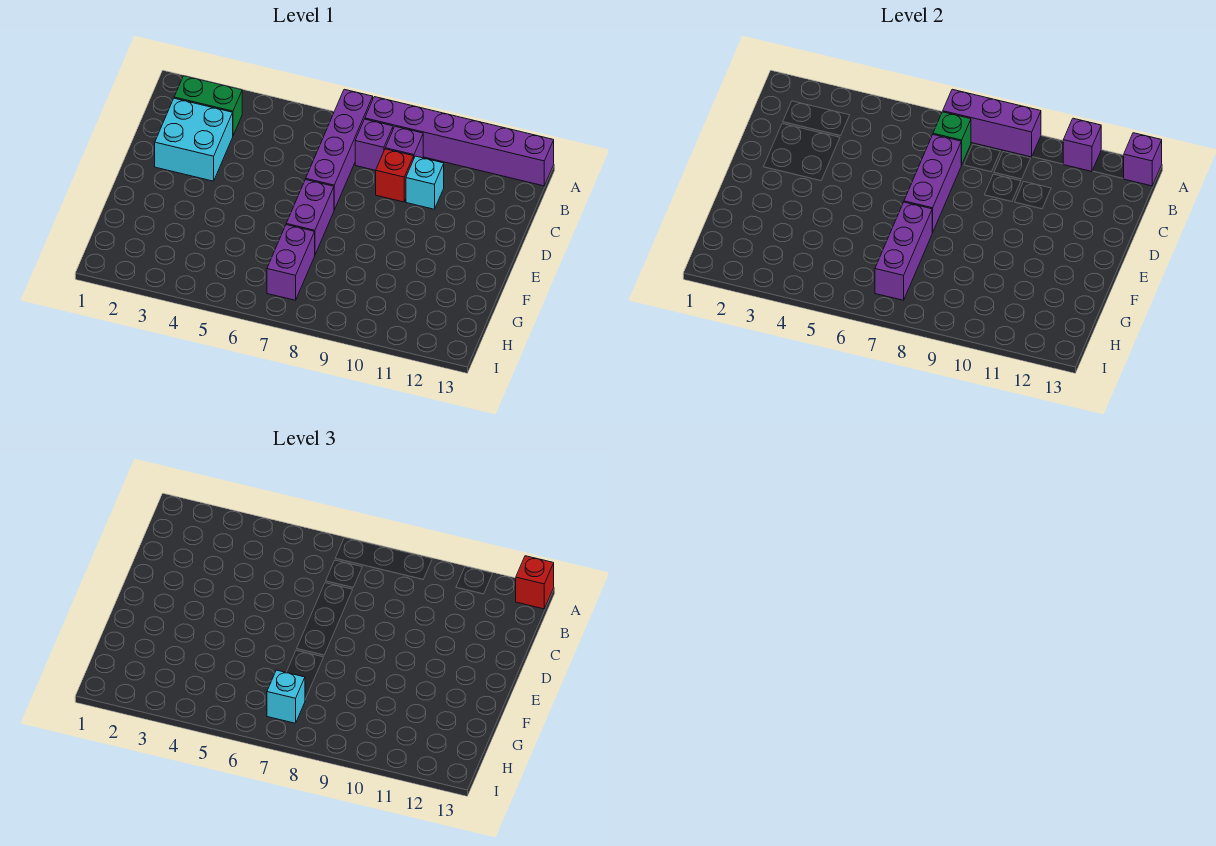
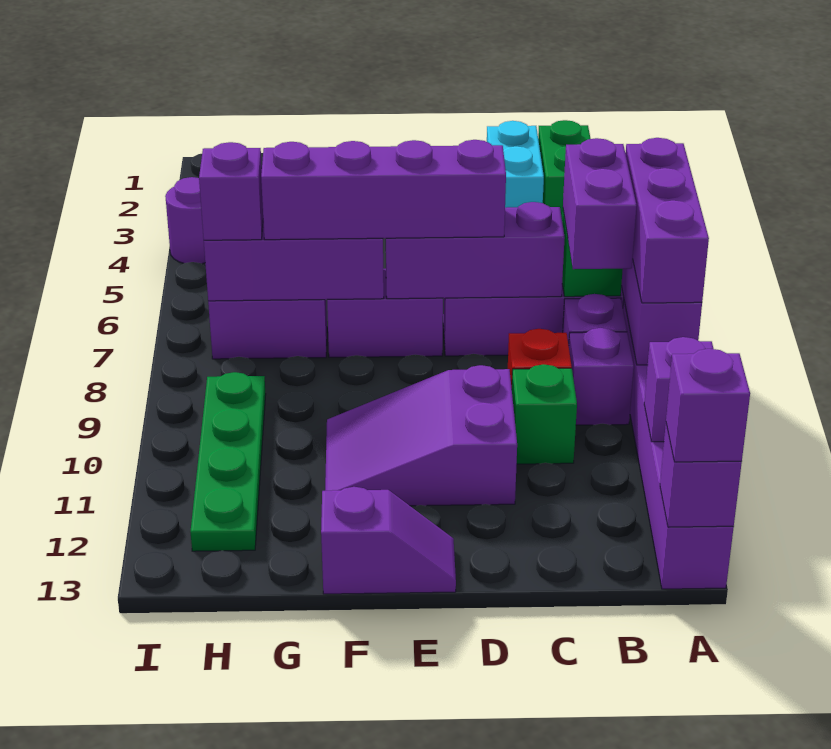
none -> purple brick A7:A9 level 3
red brick A13 level 3 -> purple brick A13 level 3
none -> purple brick B7:B8 level 3
cyan brick C2:D3 level 1 -> cyan brick C2:C3 level 1
cyan brick C10 level 1 -> green brick C10 level 1
none -> purple brick D7:G7 level 3
none -> purple slope D10:F11 level 1 top D
none -> purple slope E13:F13 level 1 top F
cyan brick H7 level 3 -> purple brick H7 level 3
none -> green plate H9:H12 level 1
none -> purple round brick I4 level 1

